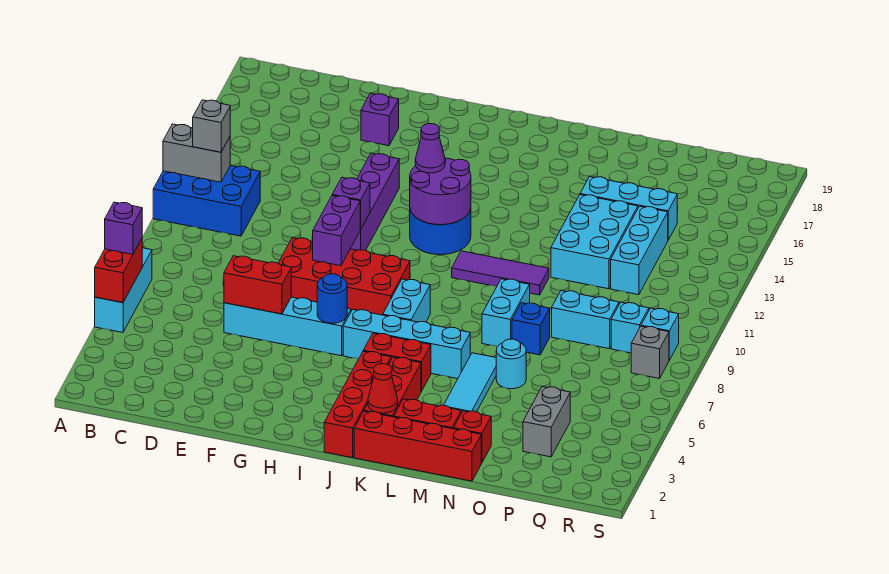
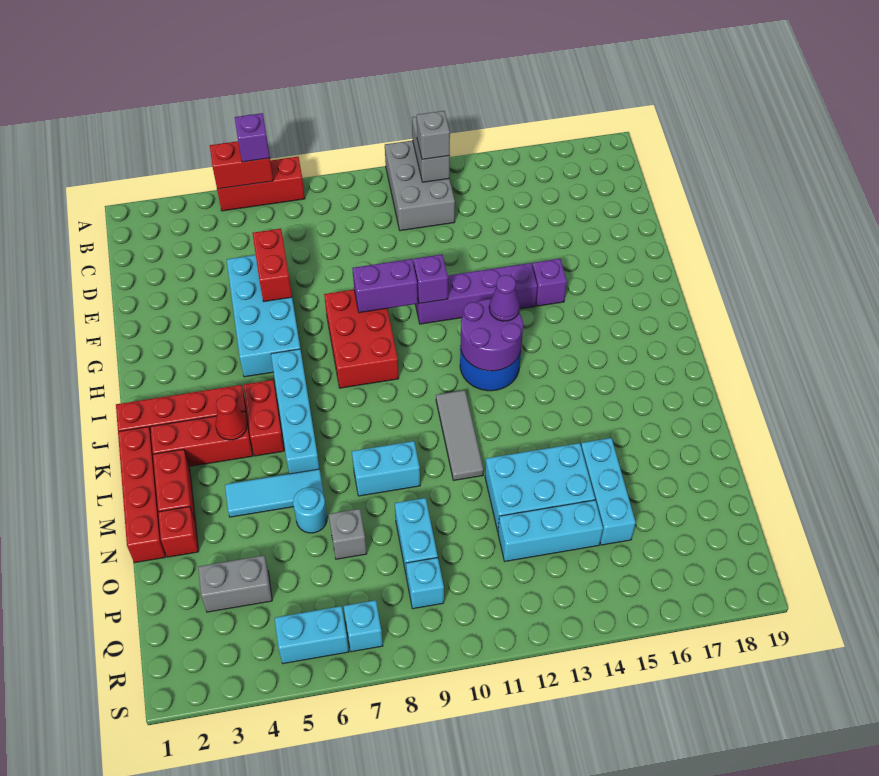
cyan brick A5:A7 level 1 -> red brick A5:A7 level 1
blue brick A11:C12 level 1 -> grey brick A11:C12 level 1
cyan brick E6:H6 level 1 -> cyan brick E5:H6 level 1
red brick F8:I9 level 1 -> red brick G8:I9 level 1
purple brick F17 level 1 -> purple brick G15 level 1
blue round brick H6 level 2 -> none
cyan brick J7:J8 level 1 -> cyan brick R5:R6 level 1
red cone K2 level 2 -> red cone K4 level 2
purple tile K11:M11 level 1 -> grey tile K11:M11 level 1
blue brick N8 level 1 -> none
grey brick R8 level 1 -> grey brick O7 level 1
cyan brick R9 level 1 -> cyan brick R7 level 1

